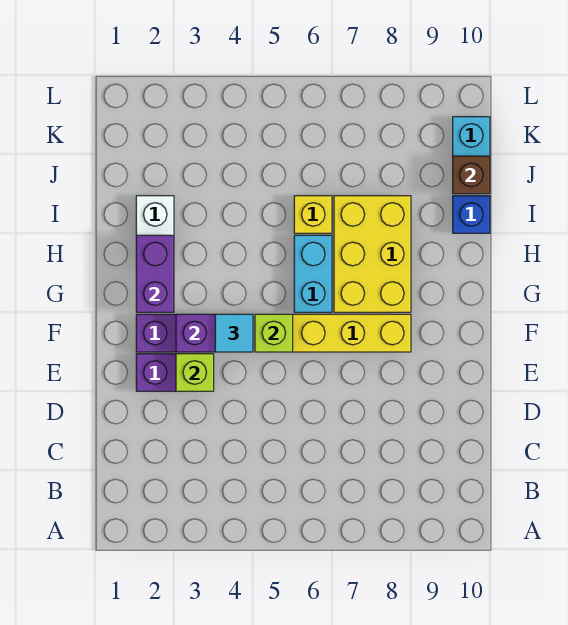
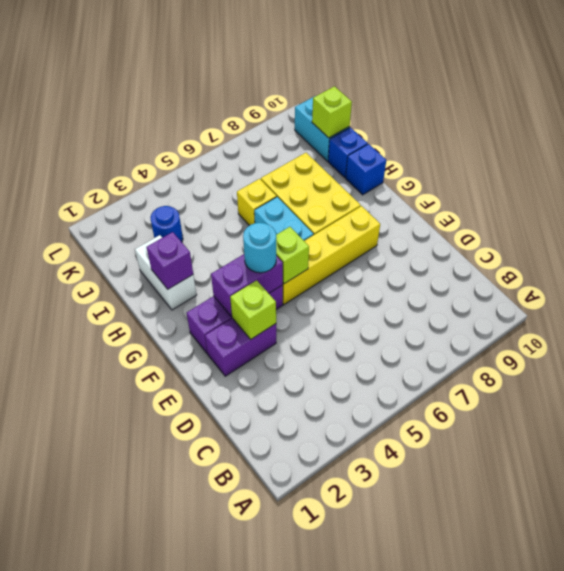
cyan tile F4 level 3 -> cyan round brick F4 level 3
purple brick G2:H2 level 2 -> purple brick H2 level 2
none -> blue brick H10 level 1
none -> blue round brick J3 level 1
brown brick J10 level 2 -> lime brick J10 level 2

